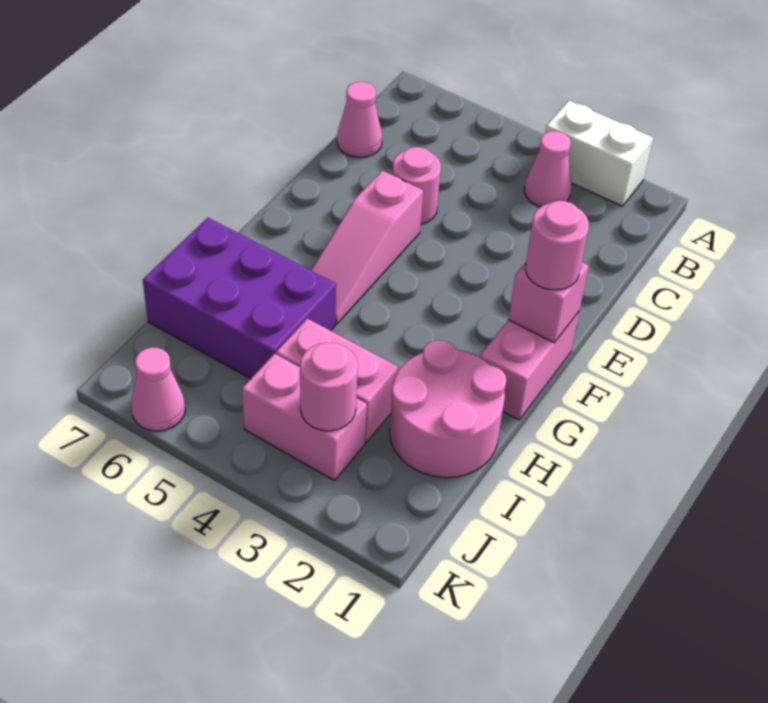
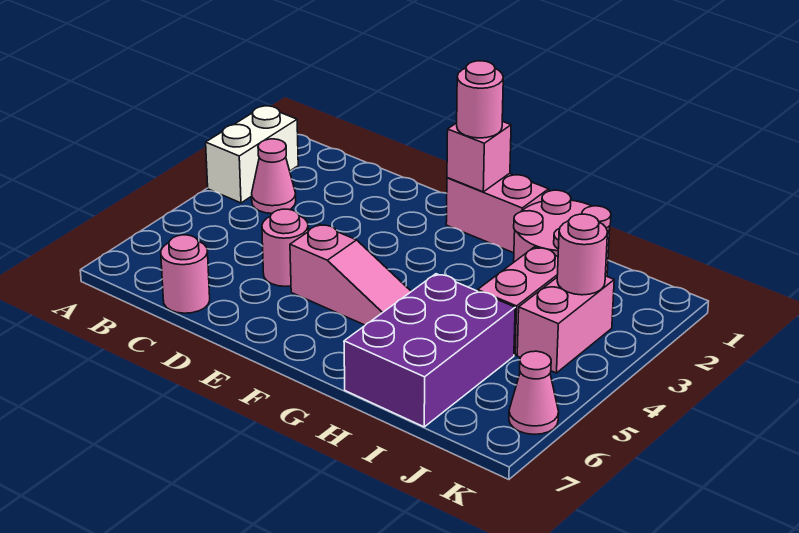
pink cone C7 level 1 -> pink round brick C7 level 1

